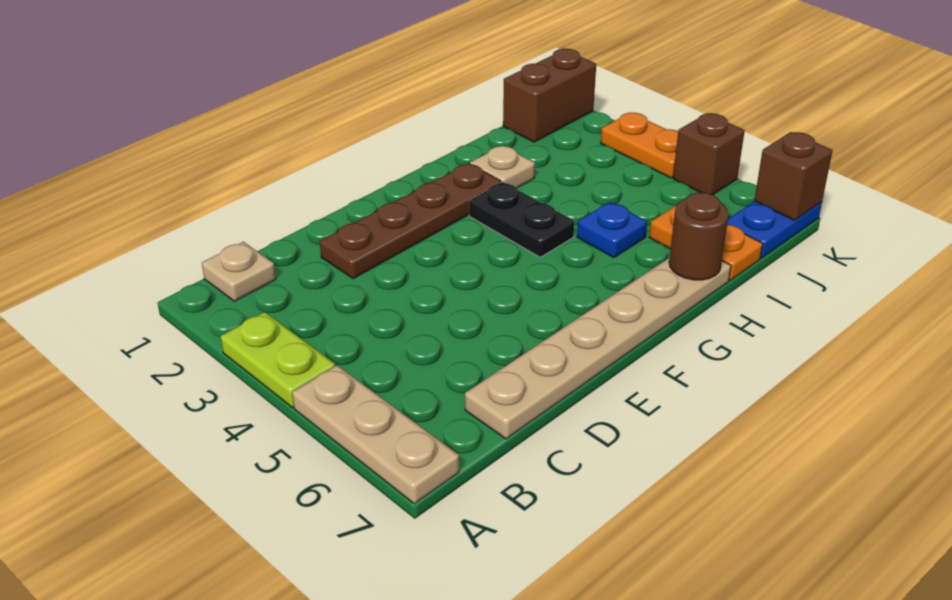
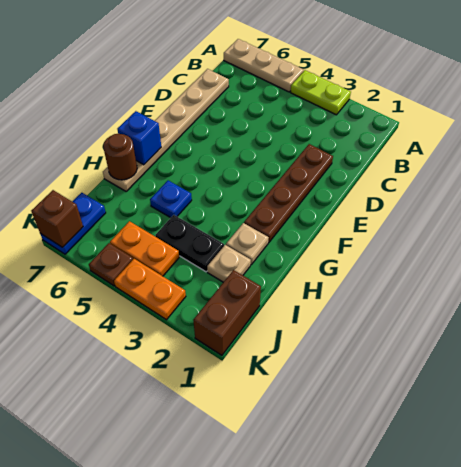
tan plate B1 level 1 -> tan plate I2 level 1
black plate G3:G4 level 1 -> black plate I3:I4 level 1
none -> blue brick G7 level 2
orange plate I6:I7 level 1 -> orange plate J4:J5 level 1
brown brick K5 level 1 -> brown plate K5 level 1

